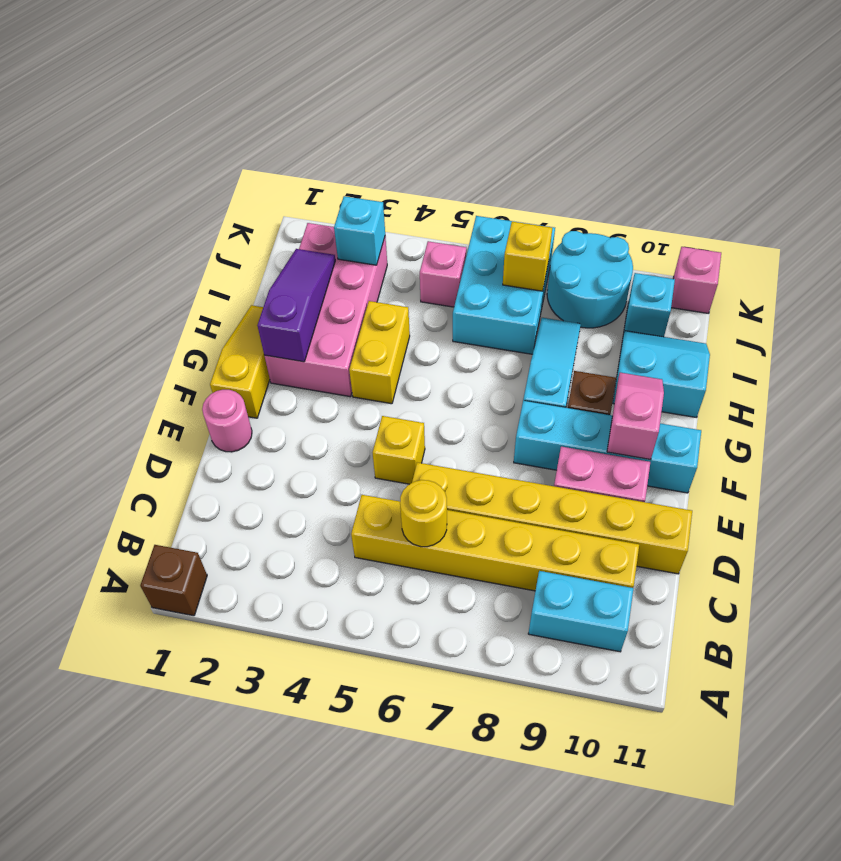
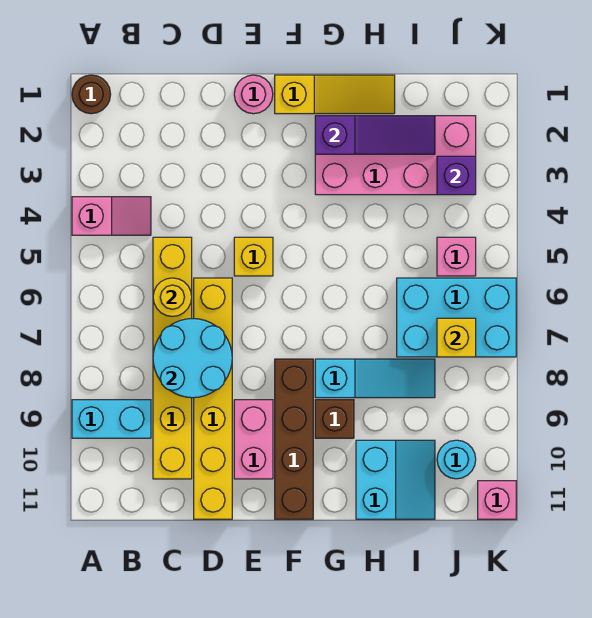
brown brick A1 level 1 -> brown round brick A1 level 1
cyan brick B9:B10 level 1 -> cyan brick A9:B9 level 1
cyan brick F8:F11 level 1 -> brown brick F8:F11 level 1
pink slope F10:G10 level 2 top F -> pink slope A4:B4 level 1 top A
yellow brick G4:H4 level 1 -> none
cyan brick J3 level 2 -> purple brick J3 level 2
cyan round brick J8:K9 level 1 -> cyan round brick C7:D8 level 2
cyan brick J10 level 1 -> cyan round brick J10 level 1

